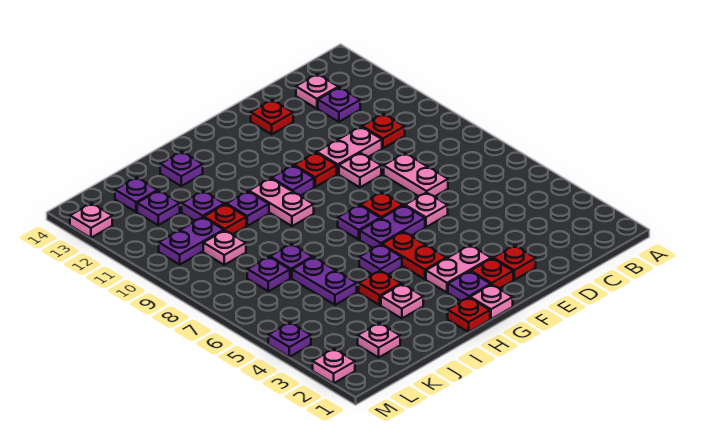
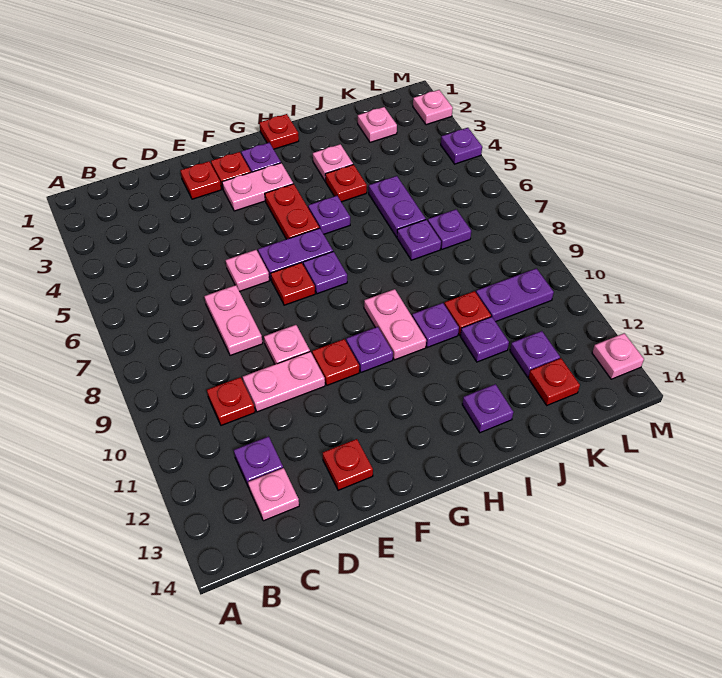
pink plate G1 level 1 -> none
pink plate K9 level 1 -> none
purple plate K13 level 1 -> red plate K13 level 1

